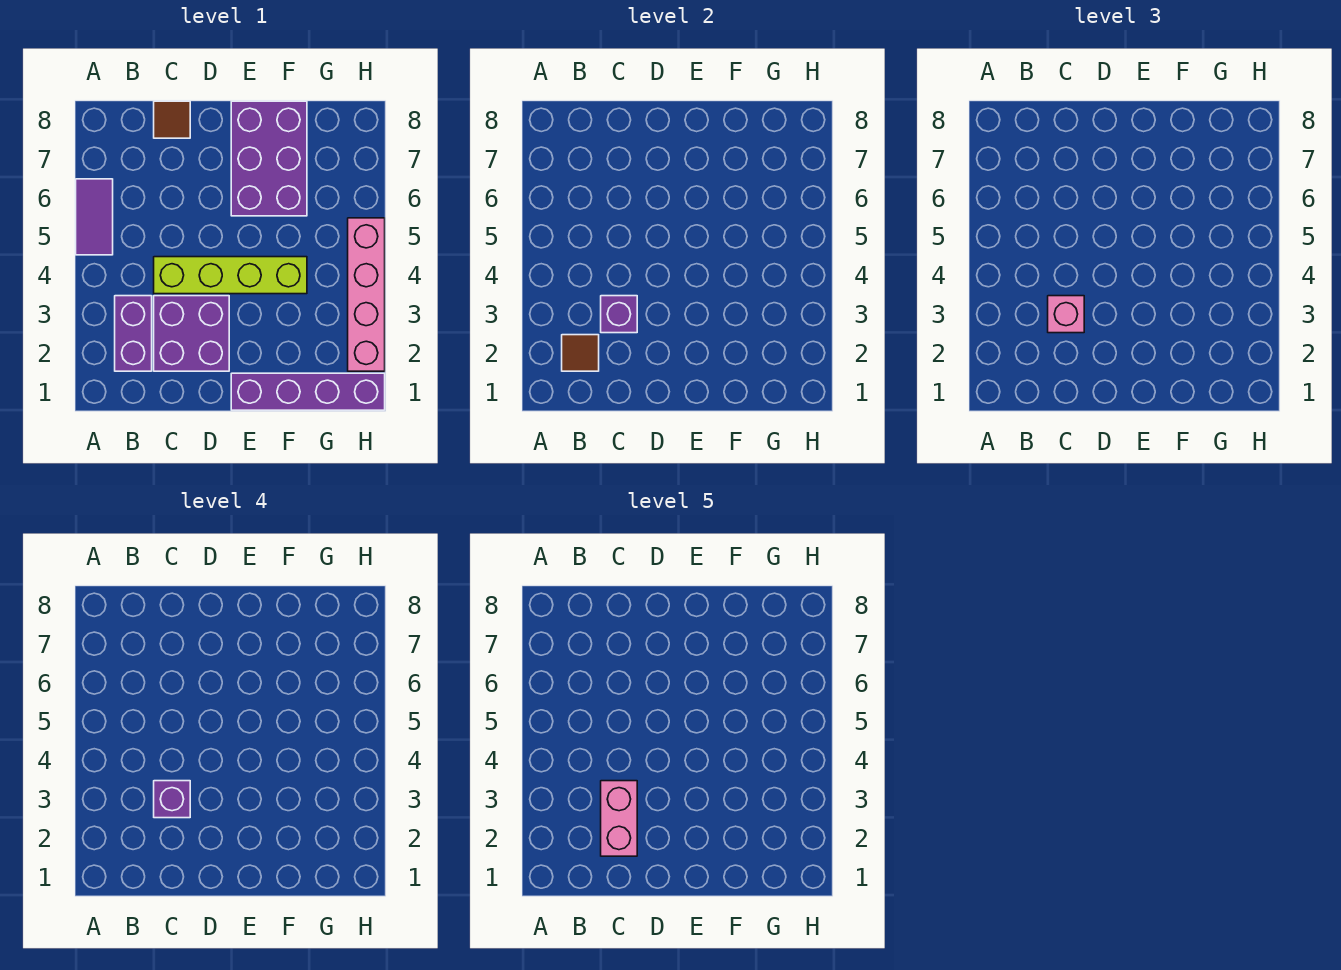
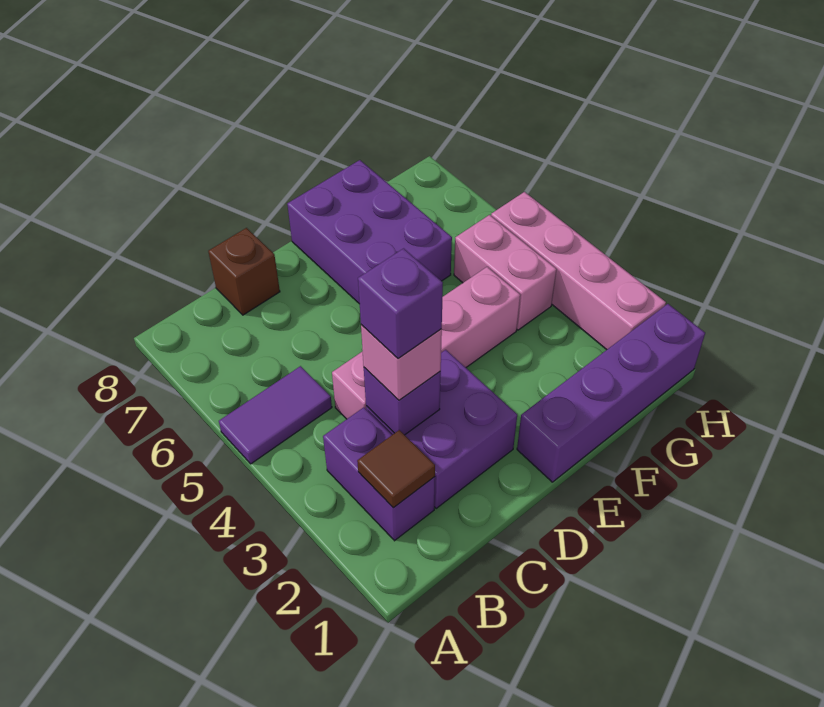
purple tile A5:A6 level 1 -> purple tile A5:B5 level 1
pink brick C2:C3 level 5 -> pink brick G4:G5 level 1
lime brick C4:F4 level 1 -> pink brick C4:F4 level 1
brown tile C8 level 1 -> brown brick C8 level 1

